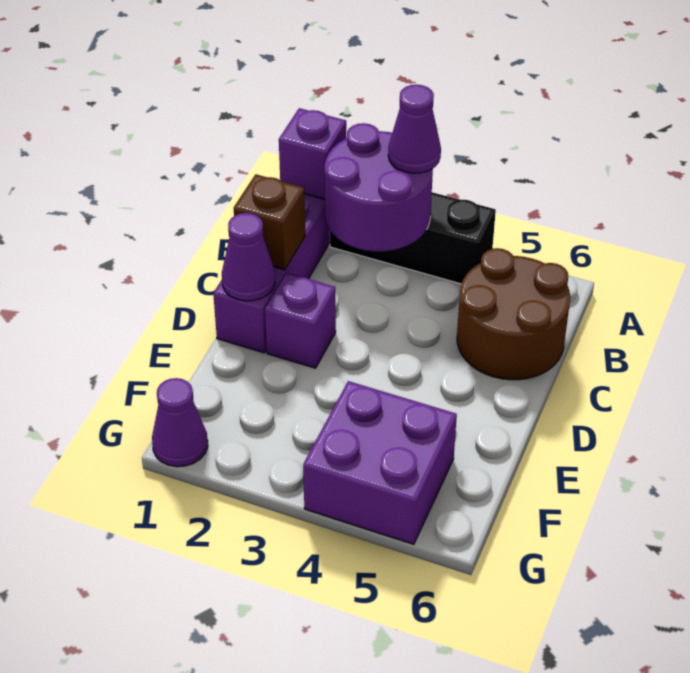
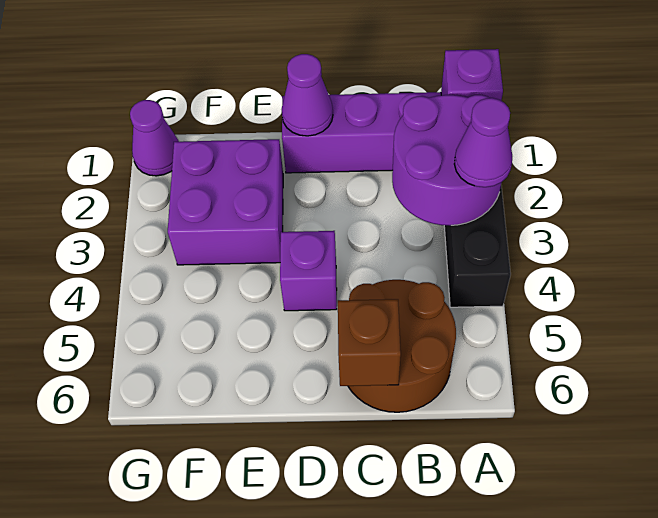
brown brick C1 level 2 -> brown brick C6 level 2
purple brick D2 level 1 -> purple brick D4 level 1
purple brick F4:G5 level 1 -> purple brick E2:F3 level 1

